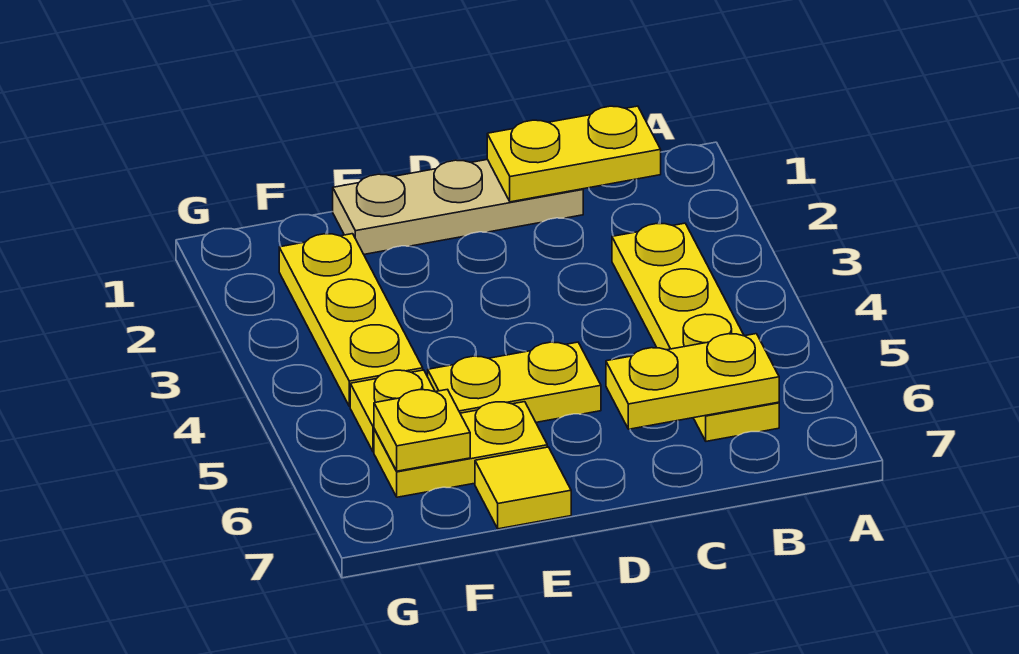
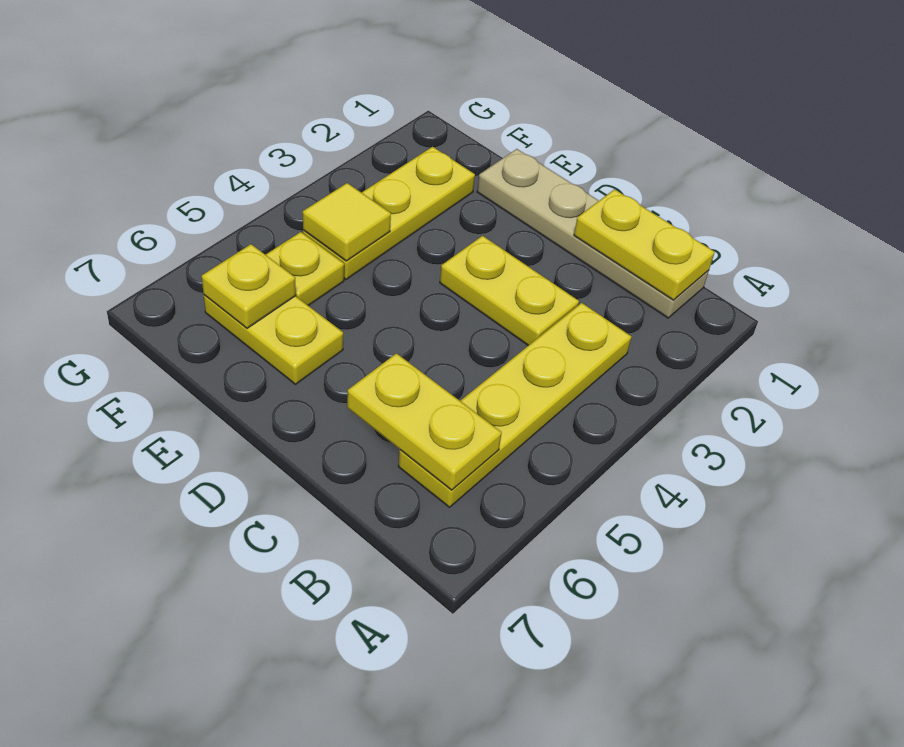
tan plate C1:E1 level 1 -> tan plate B1:E1 level 1
yellow plate D5:E5 level 1 -> yellow plate C3:D3 level 1
yellow tile E7 level 1 -> yellow tile F4 level 2

